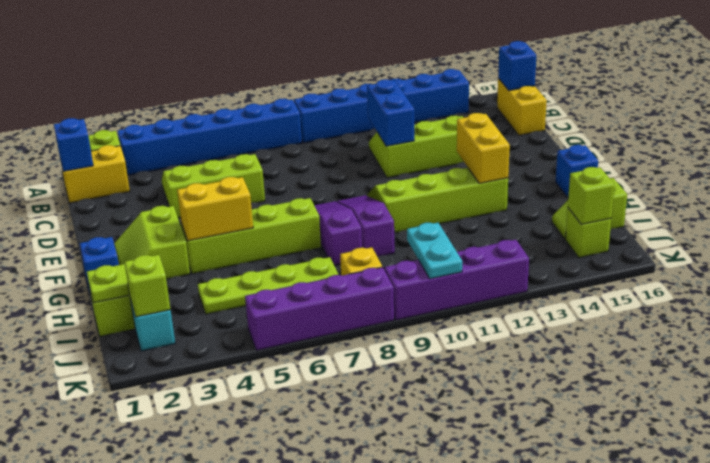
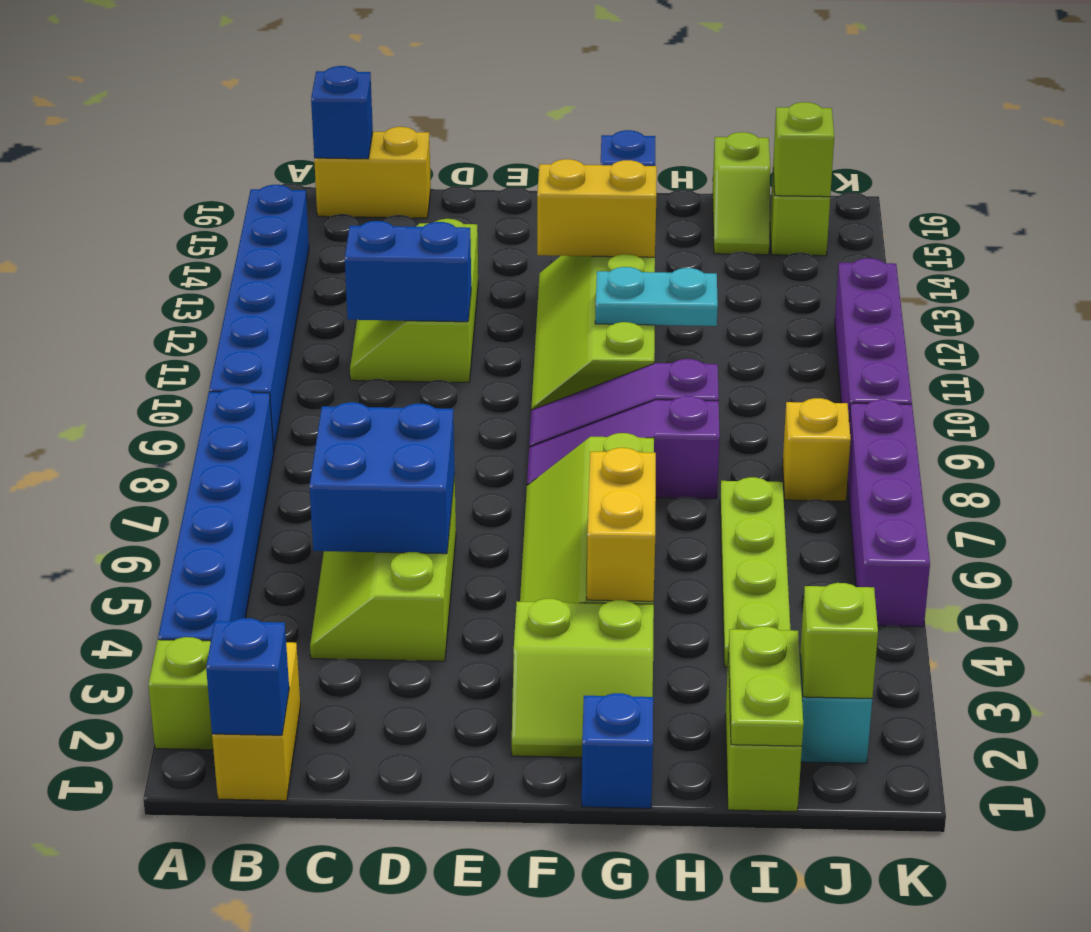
none -> blue brick C5:D6 level 2
cyan plate J10:K10 level 2 -> cyan plate G11:H11 level 2

